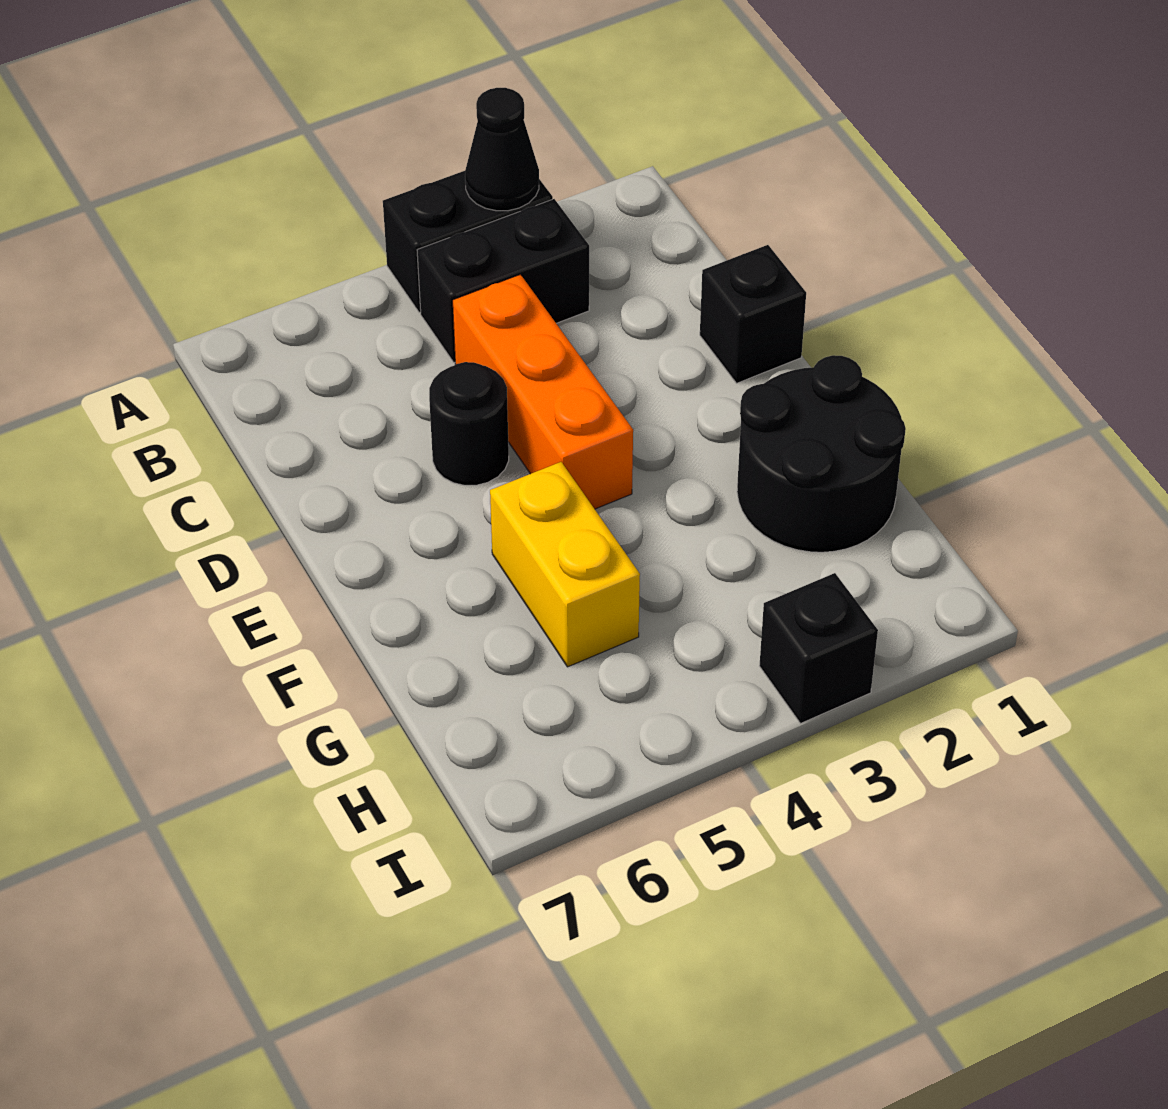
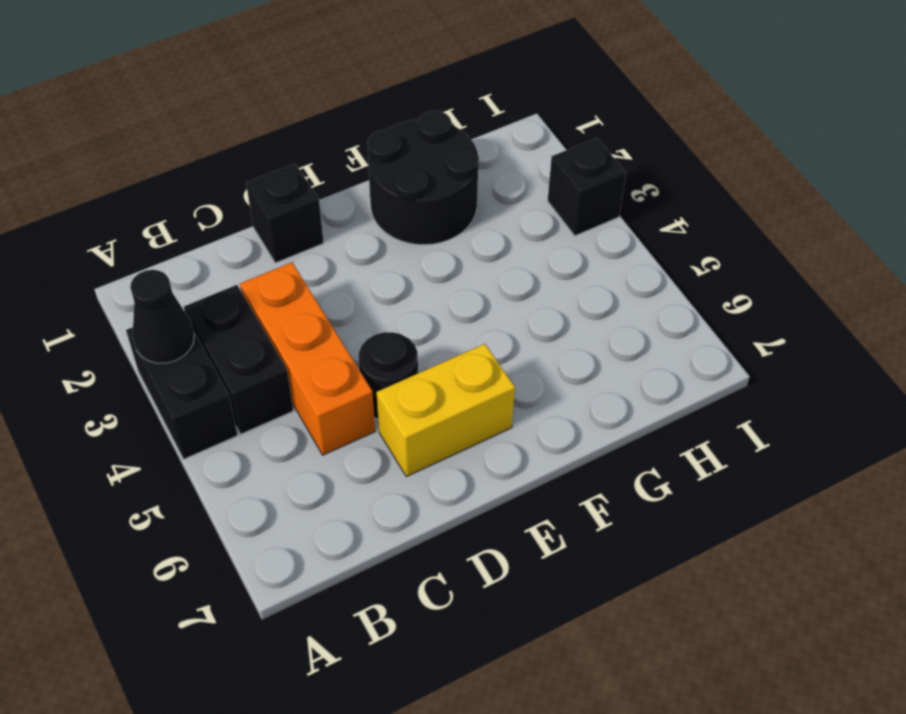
orange brick C4:E4 level 1 -> orange brick C3:C5 level 1
yellow brick F5:G5 level 1 -> yellow brick D6:E6 level 1

